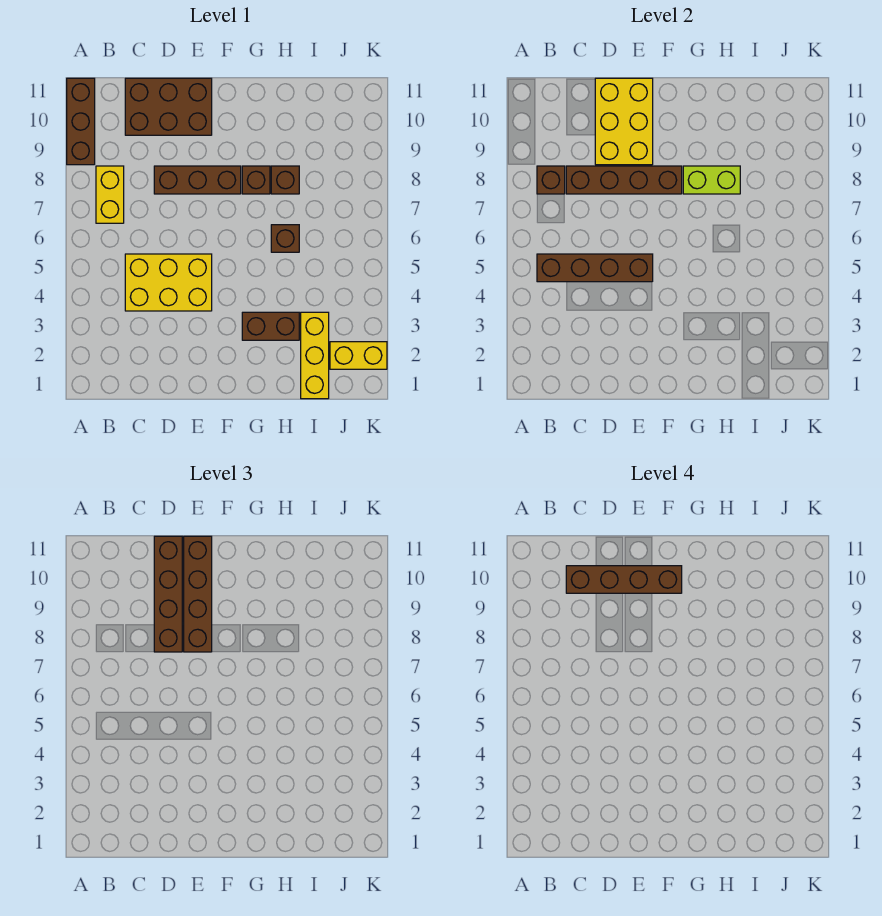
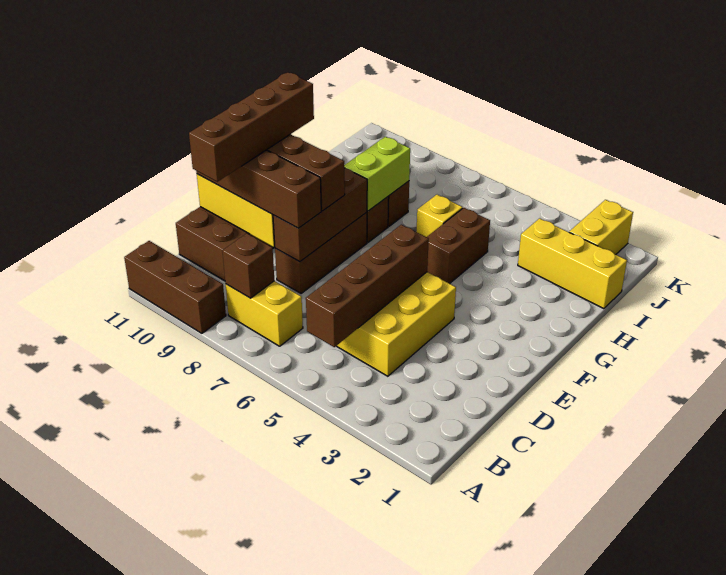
brown brick C8:F8 level 2 -> brown brick D8:F8 level 2
brown brick G3:H3 level 1 -> brown brick G5:H5 level 1
brown brick H6 level 1 -> yellow brick H6 level 1

